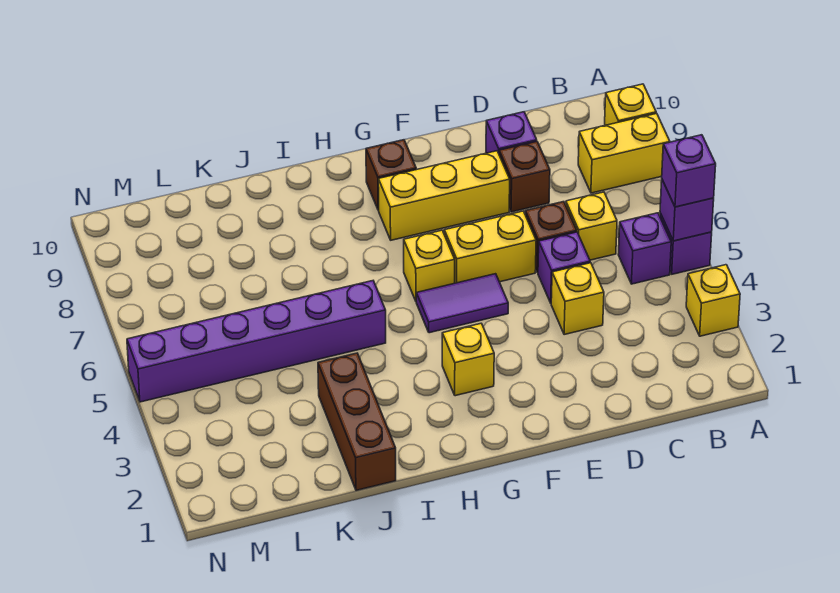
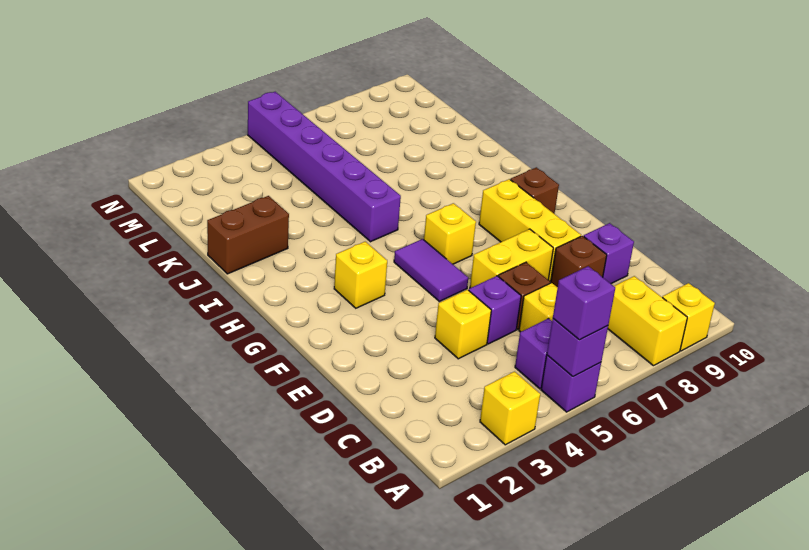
yellow brick E6:F6 level 1 -> yellow brick E6:E7 level 1
brown brick J1:J3 level 1 -> brown brick J1:J2 level 1

